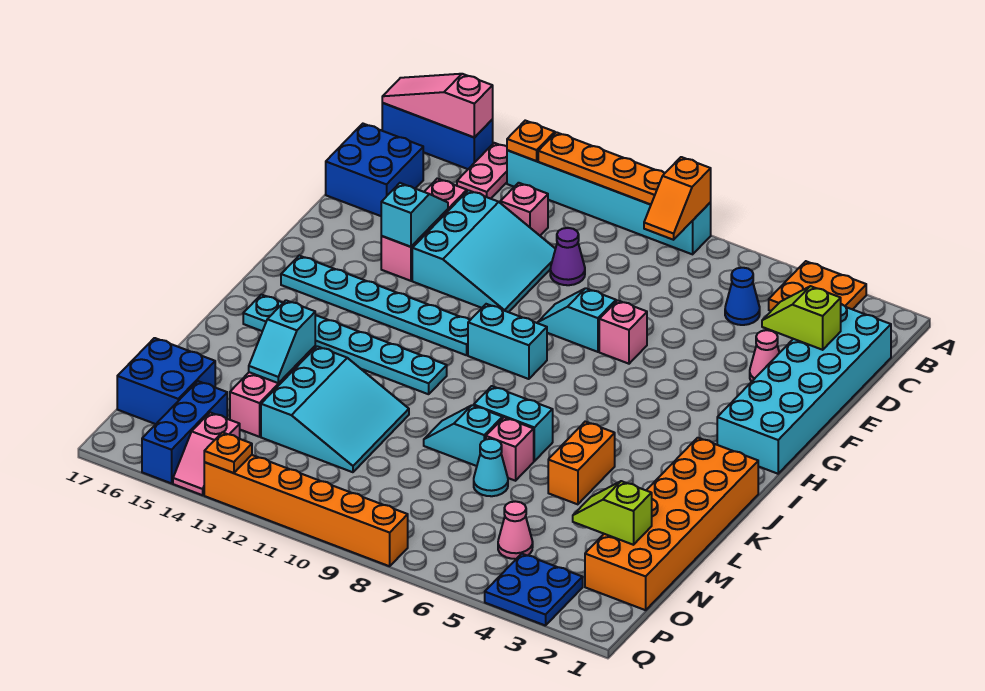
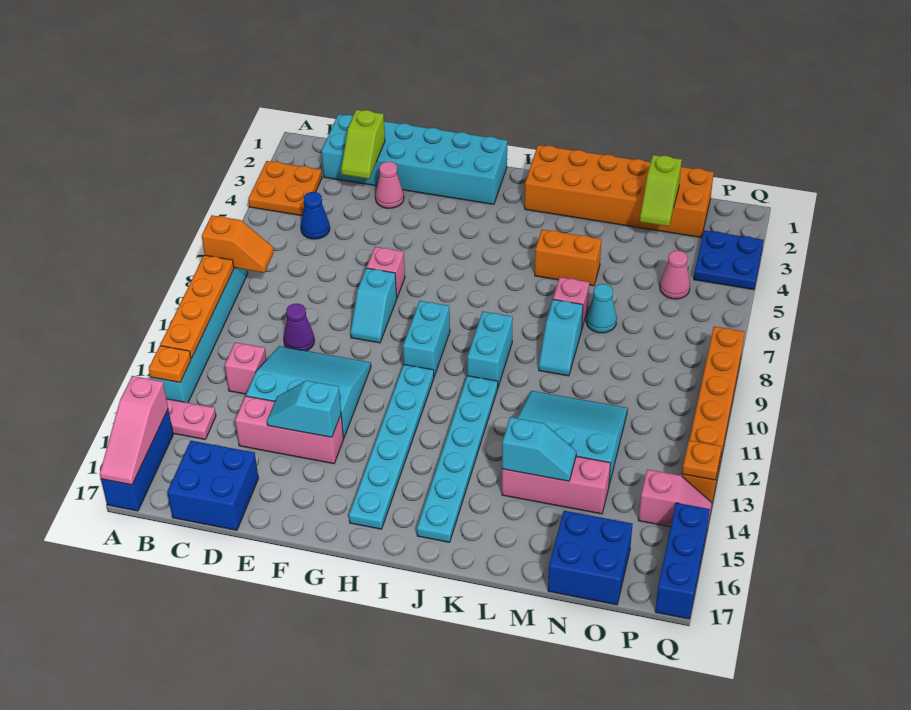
cyan brick K7:K8 level 1 -> cyan brick J9:J10 level 1
blue brick O15:Q15 level 1 -> blue brick Q15:Q17 level 1

